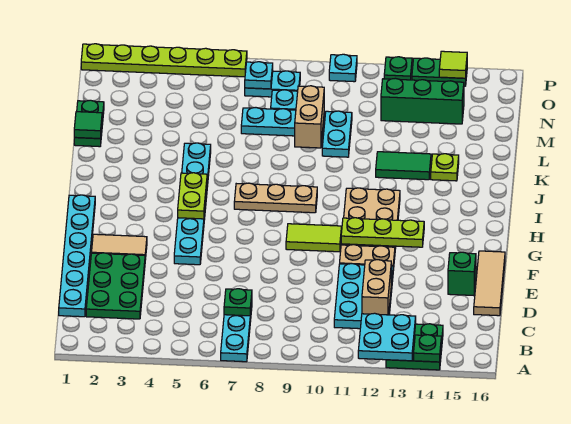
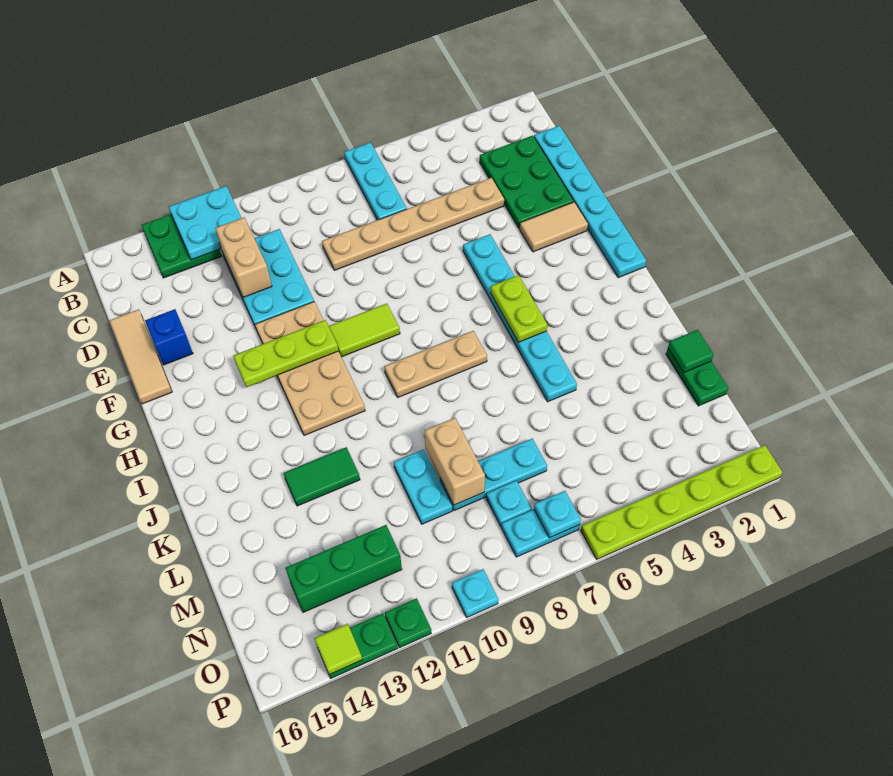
green plate A14 level 2 -> none
green plate C7 level 2 -> none
none -> tan plate D4:D9 level 1
green brick E15 level 1 -> blue brick E15 level 1
lime plate K14 level 1 -> none

